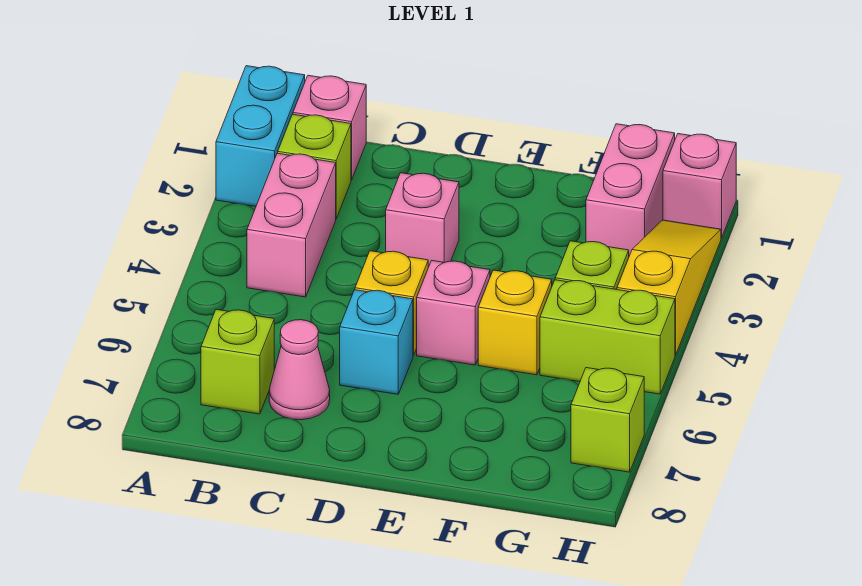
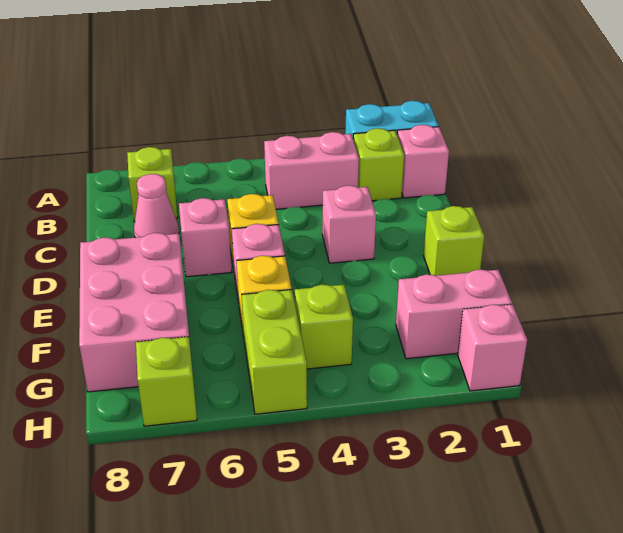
cyan brick D6 level 1 -> pink brick D6 level 1
none -> lime brick E1 level 1
none -> pink brick E7:G8 level 1
yellow slope H2:H4 level 1 top 4 -> none

